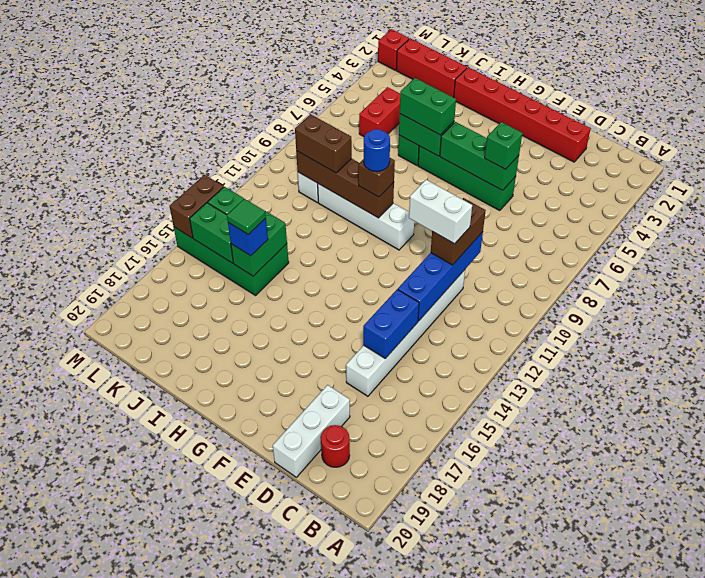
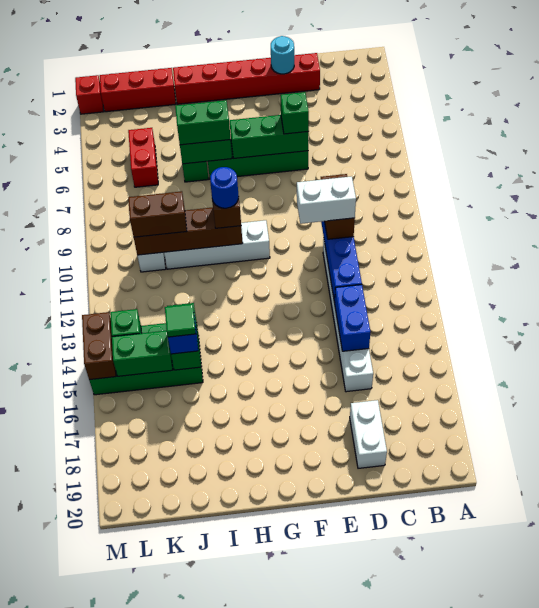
red round brick C19 level 1 -> none
white brick D18:D20 level 1 -> white brick D18:D19 level 1
none -> cyan round brick E2 level 2

